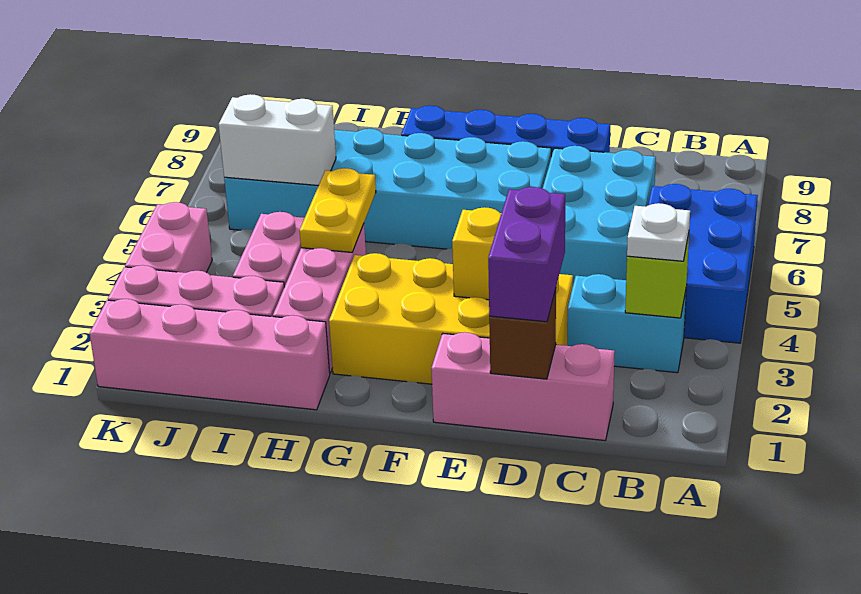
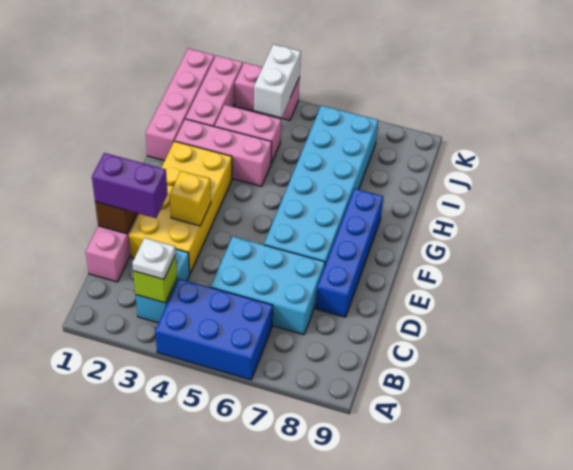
yellow plate H4:H5 level 2 -> none
white brick I6:J6 level 2 -> white brick J4:K4 level 2

